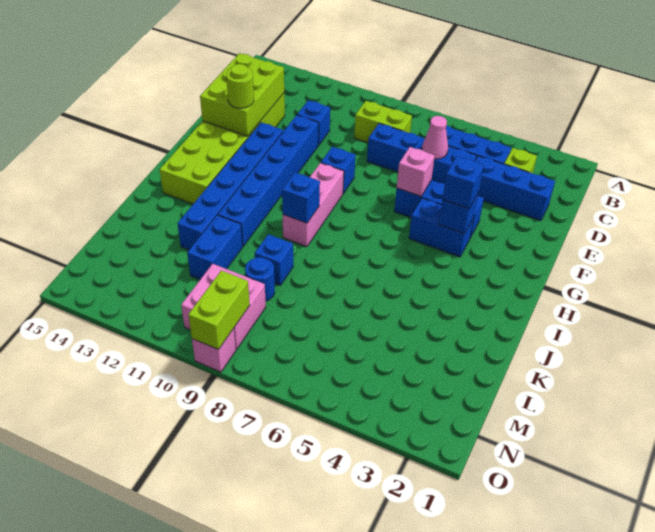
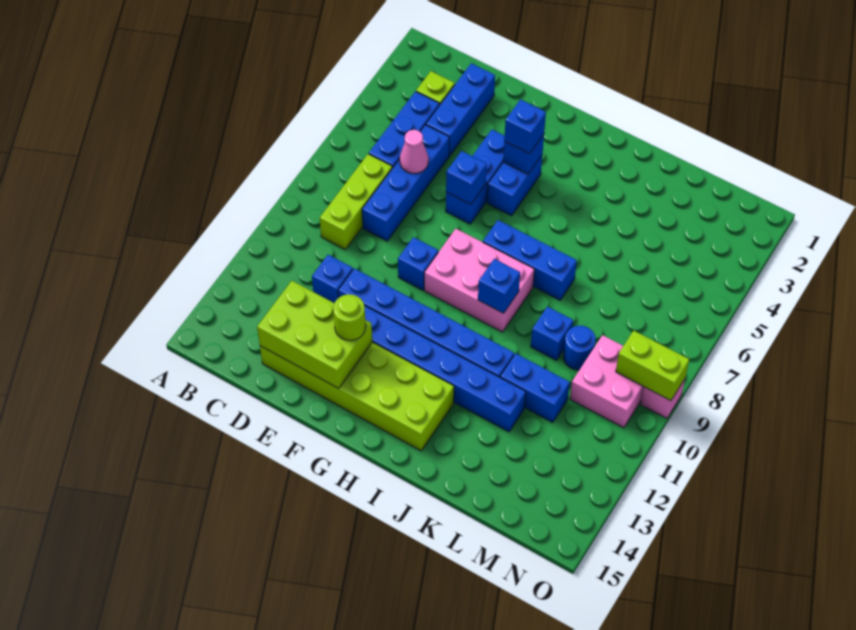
lime brick C8:C9 level 1 -> lime brick C7:C9 level 1
pink brick F6 level 2 -> blue brick F6 level 2
pink brick G9:I9 level 1 -> pink brick G8:I9 level 1
none -> blue brick H7:J7 level 1

